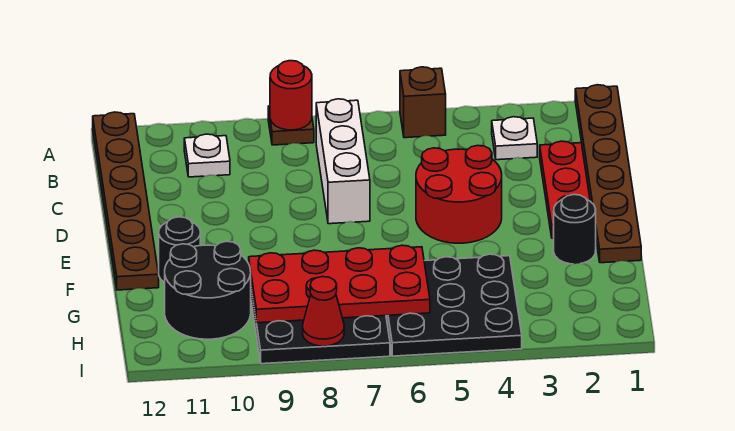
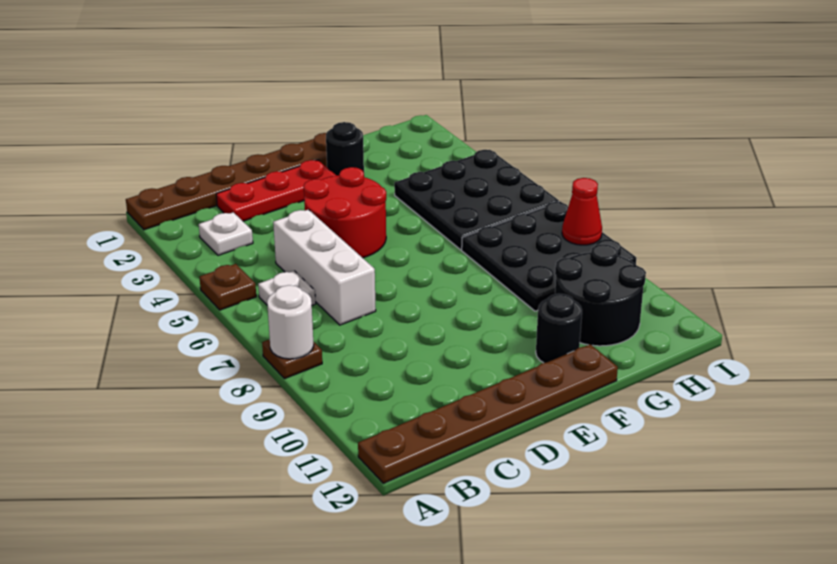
brown brick A5 level 1 -> brown plate A5 level 1
red round brick A8 level 2 -> white round brick A8 level 2
white brick B7:D7 level 1 -> white brick C5:C7 level 1
white plate B10 level 1 -> white plate B6 level 1
red plate G6:H9 level 2 -> none

